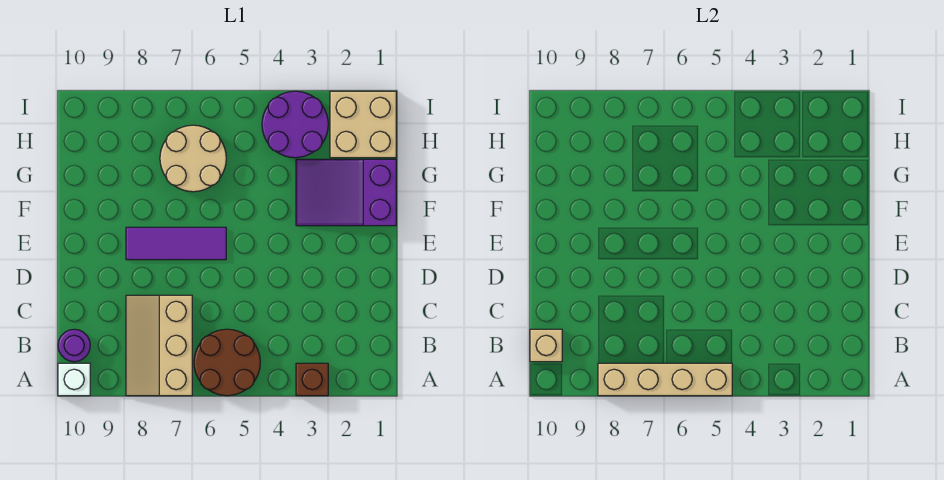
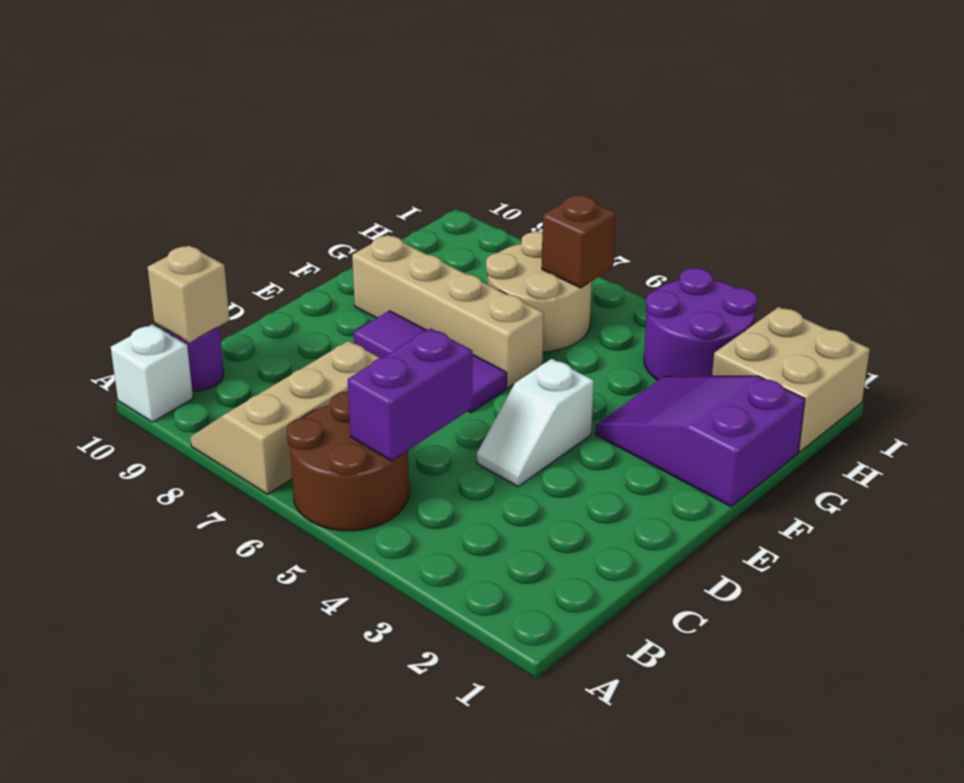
brown brick A3 level 1 -> brown brick H6 level 2
tan brick A5:A8 level 2 -> tan brick F6:F9 level 1
none -> purple brick B5:C5 level 2
none -> white slope D4:E4 level 1 top E

